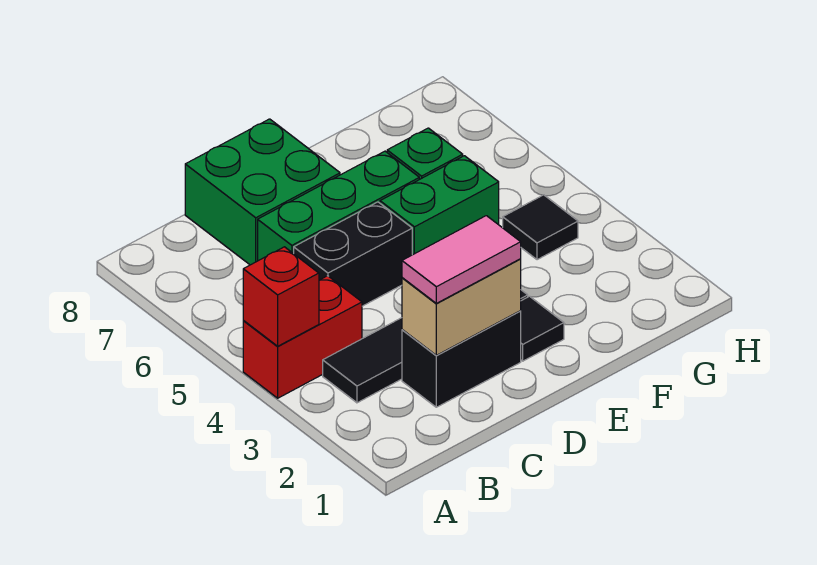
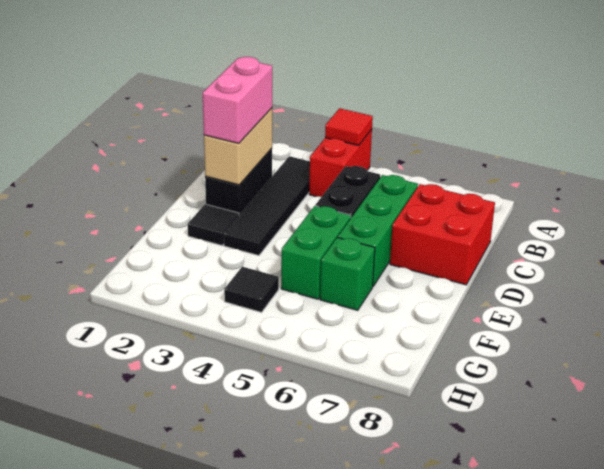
red brick A4 level 2 -> red tile A4 level 2
pink tile C2:D2 level 3 -> pink brick C2:D2 level 3
green brick C7:D8 level 1 -> red brick C7:D8 level 1

